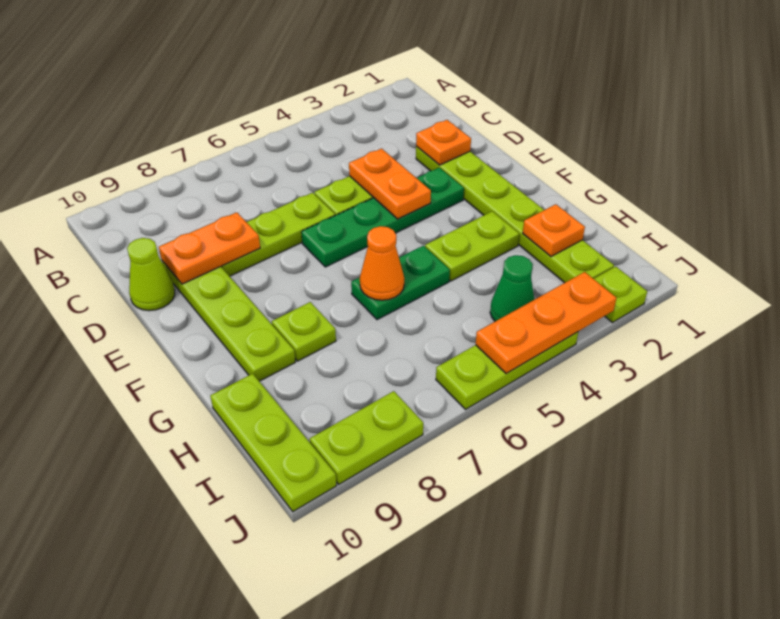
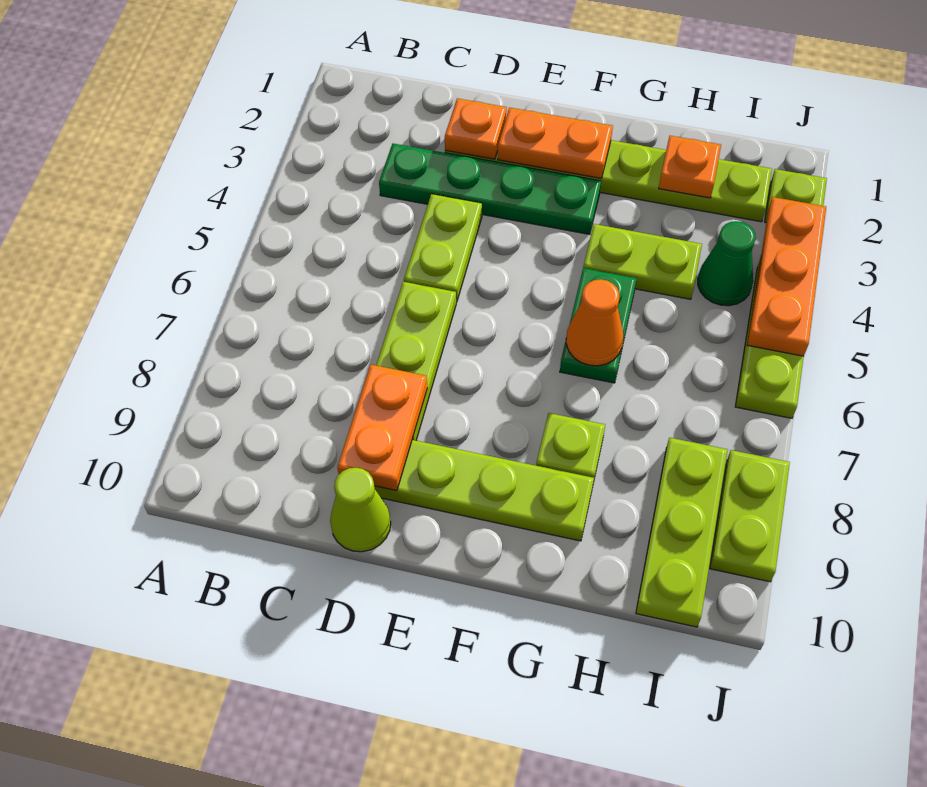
orange plate D4:E4 level 2 -> orange plate E2:F2 level 2
green plate E3:E6 level 1 -> green plate C3:F3 level 1
lime plate G3:G4 level 1 -> lime plate G4:H4 level 1
lime plate H10:J10 level 1 -> lime plate I8:I10 level 1

